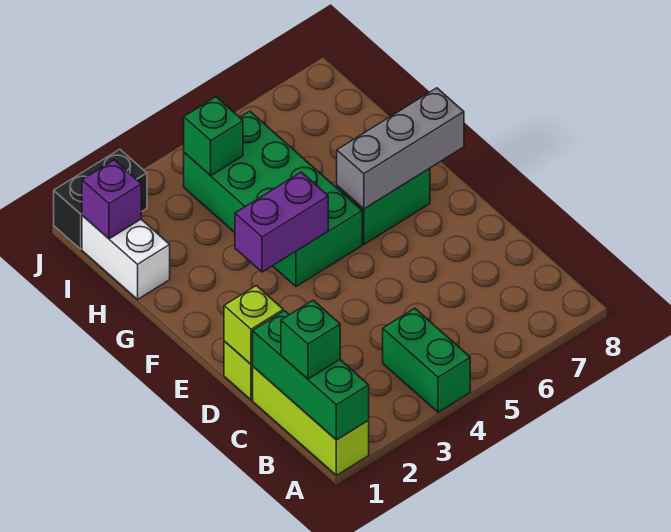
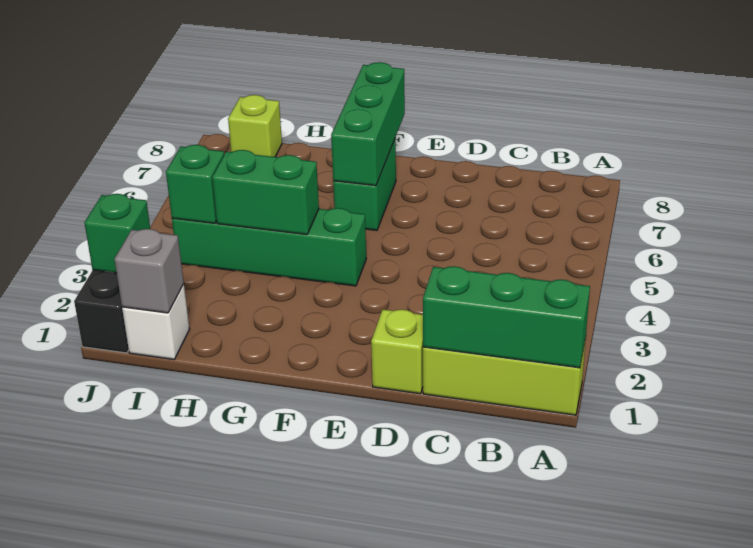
green brick A4:B4 level 1 -> green brick G4:H4 level 2
green brick B1 level 3 -> green brick J2 level 2
lime brick D1 level 2 -> lime brick I8 level 1
purple brick F3:F4 level 2 -> none
green brick F4:I5 level 1 -> green brick F4:I4 level 1
grey brick F6:F8 level 2 -> green brick F6:F8 level 2
white brick H1:I1 level 1 -> white brick I1 level 1
purple brick I1 level 2 -> grey brick I1 level 2

